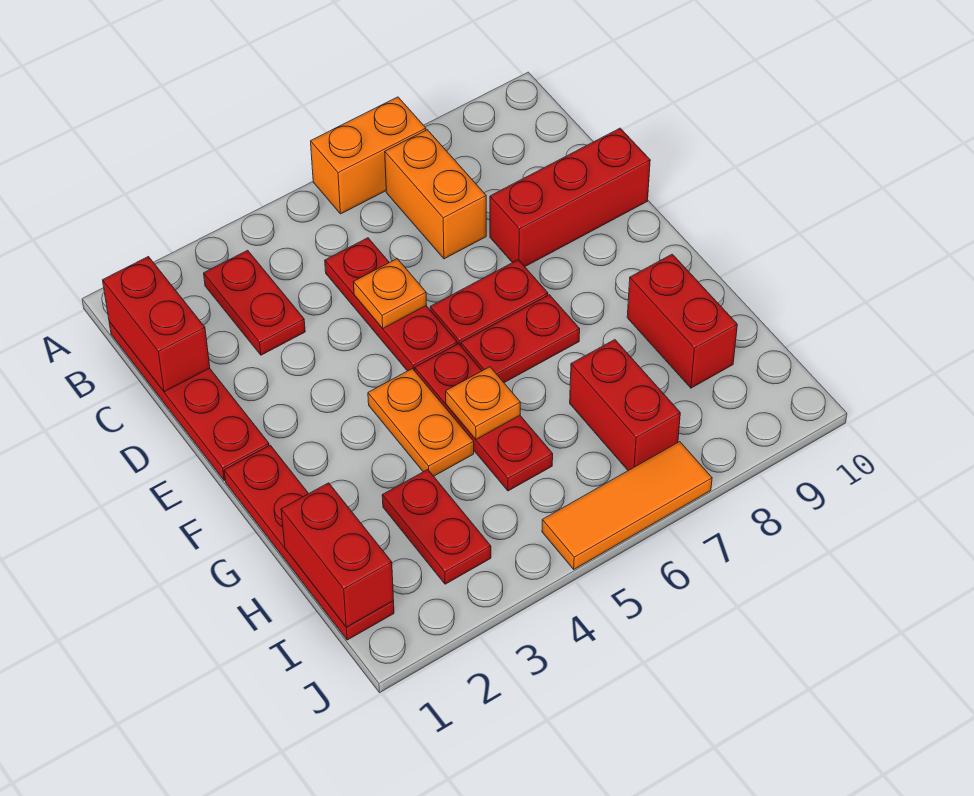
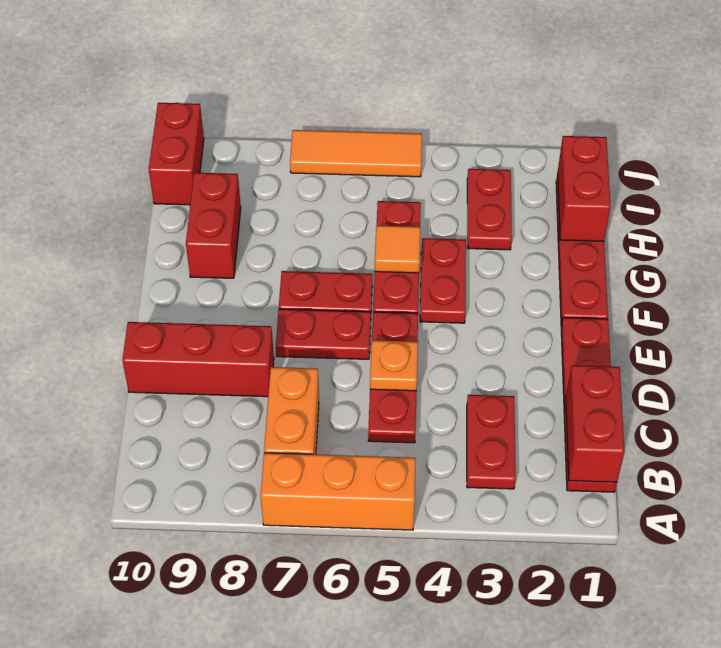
orange brick A6:A7 level 1 -> orange brick A5:A7 level 1
orange plate F4:G4 level 1 -> red plate F4:G4 level 1
orange plate G5 level 2 -> orange tile G5 level 2
red brick H7:I7 level 1 -> red brick I10:J10 level 1

